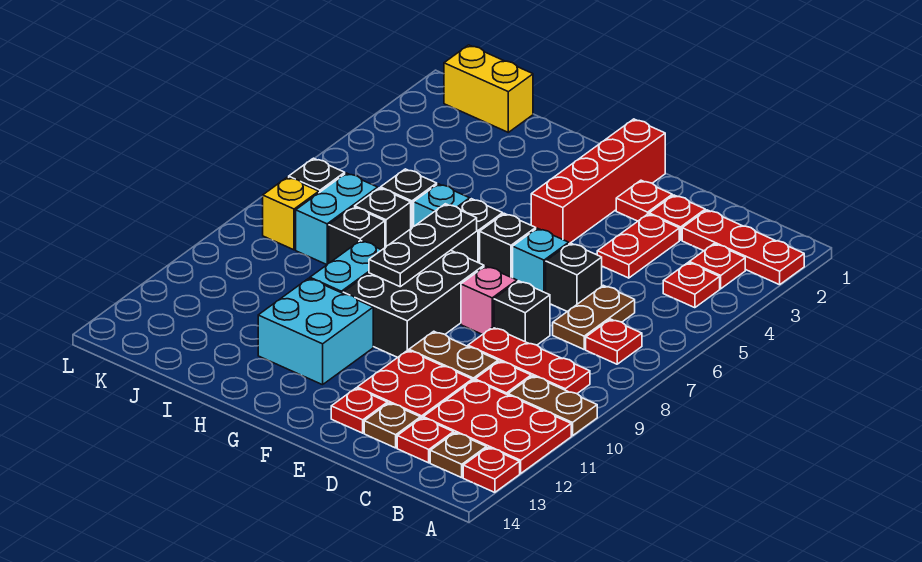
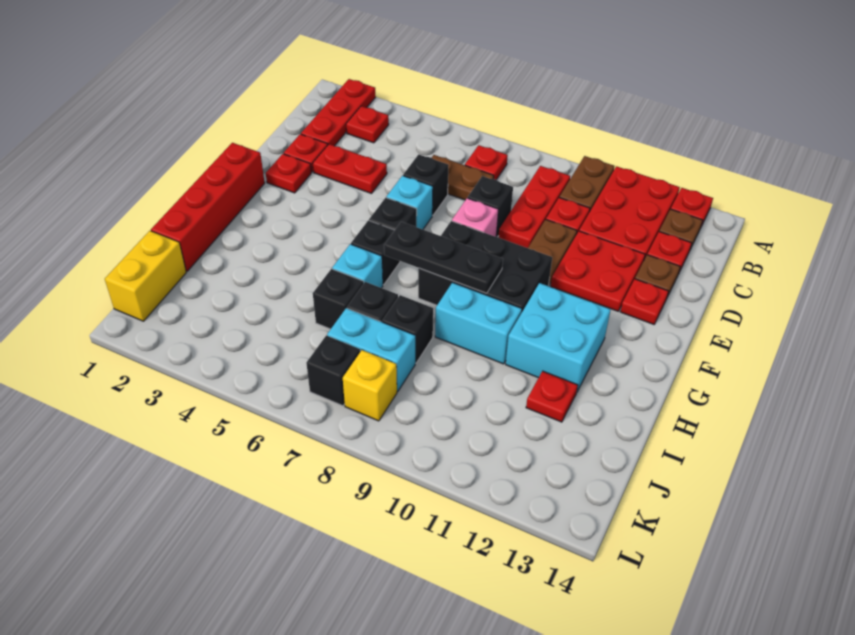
red plate B4 level 1 -> red plate I12 level 1
red brick F1:F4 level 1 -> red brick F1:I1 level 1

